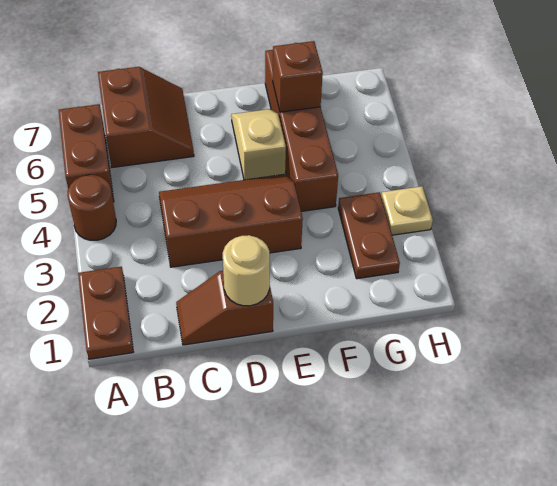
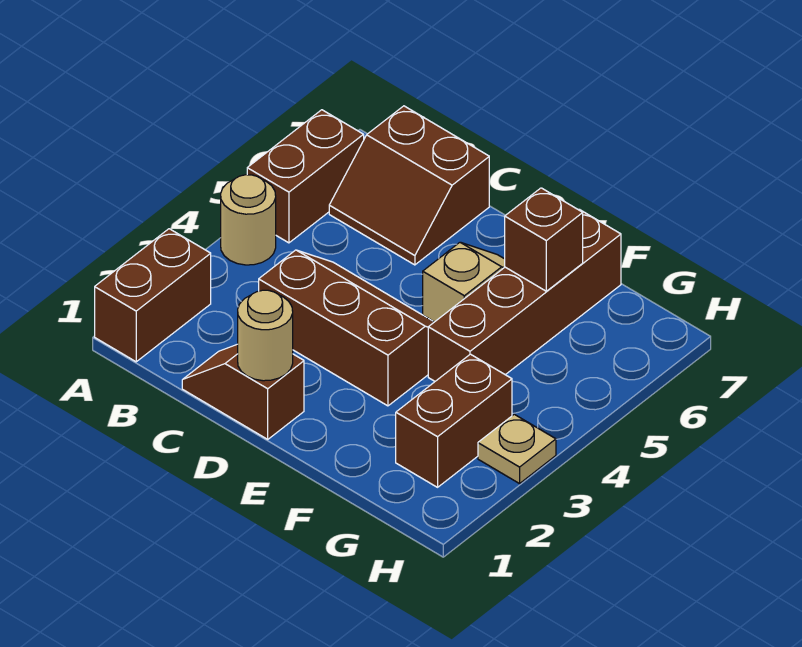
brown plate A1:A2 level 1 -> brown brick A1:A2 level 1
brown round brick A4 level 1 -> tan round brick A4 level 1
brown slope B6:C7 level 1 top B -> brown slope B6:C7 level 1 top 7
brown plate G2:G3 level 1 -> brown brick G2:G3 level 1

